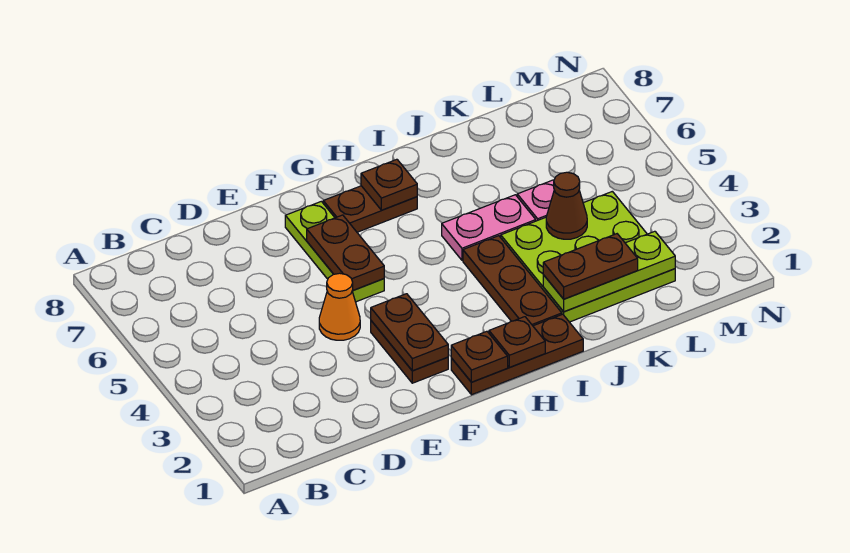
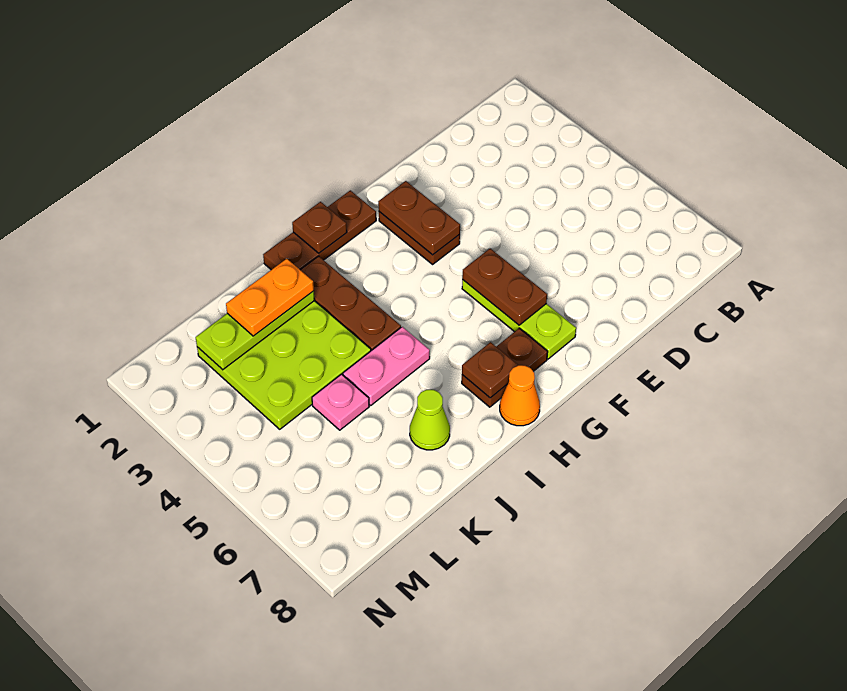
orange cone E4 level 1 -> orange cone H8 level 1
brown plate G1 level 2 -> none
brown plate J2:K2 level 3 -> orange plate J2:K2 level 3
none -> lime cone J7 level 1
brown cone K4 level 2 -> none

